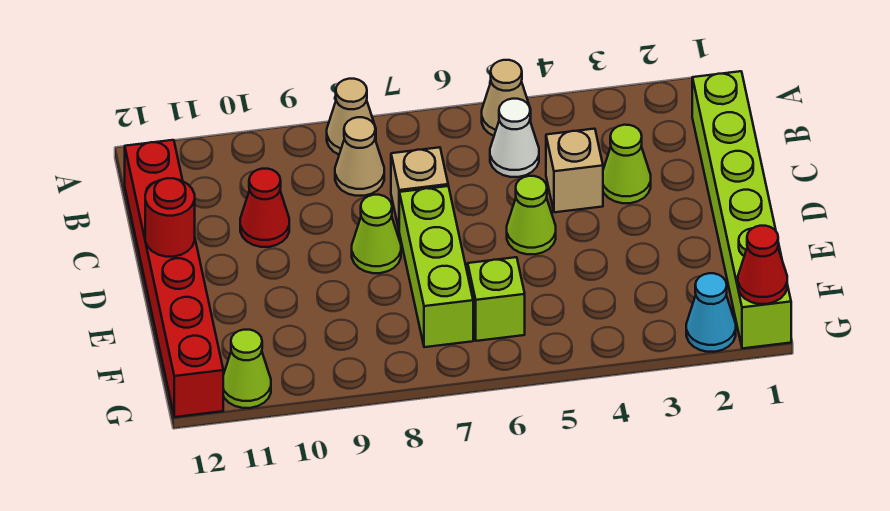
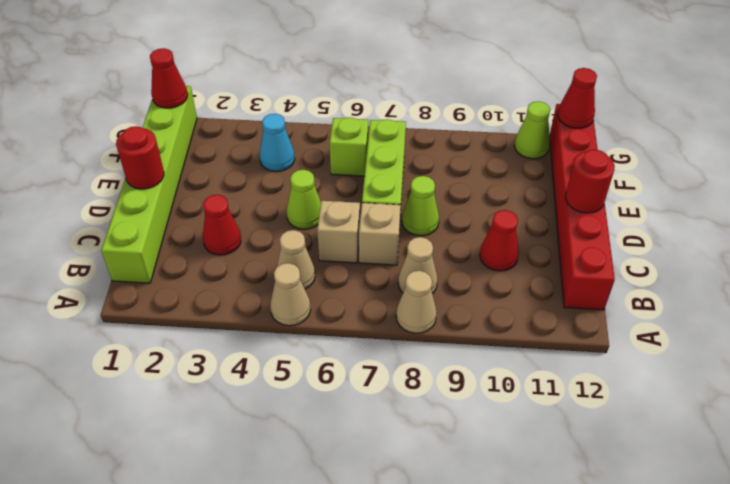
white cone B5 level 1 -> tan cone B5 level 1
lime cone C3 level 1 -> red cone C3 level 1
tan brick C4 level 1 -> tan brick C6 level 1
none -> red round brick D1 level 2
cyan cone G2 level 1 -> cyan cone F4 level 1
none -> red cone G12 level 2

